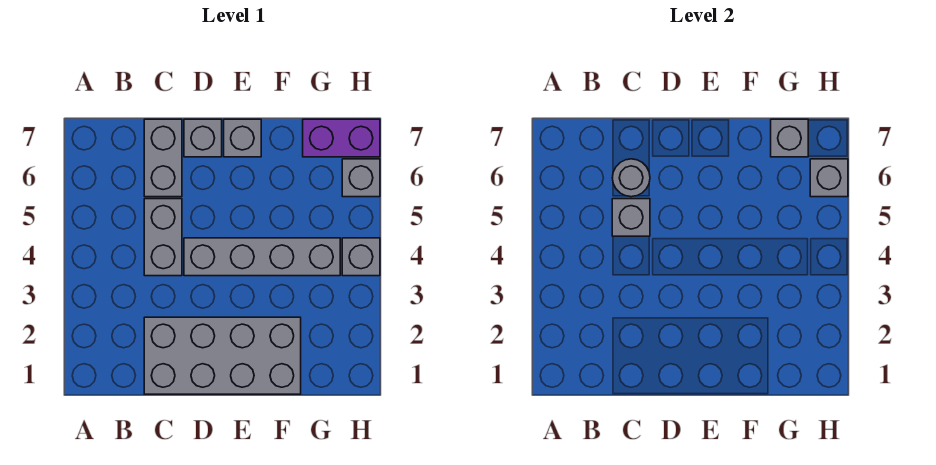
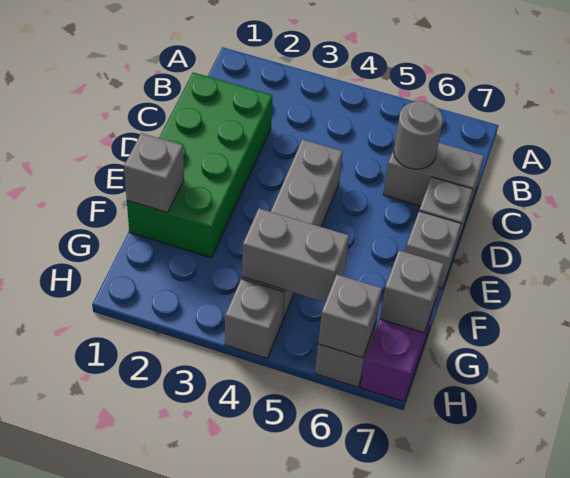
grey brick C1:F2 level 1 -> green brick C1:F2 level 1
grey brick C4:C5 level 1 -> grey brick G4:G5 level 2
grey brick C5 level 2 -> grey brick F1 level 2

